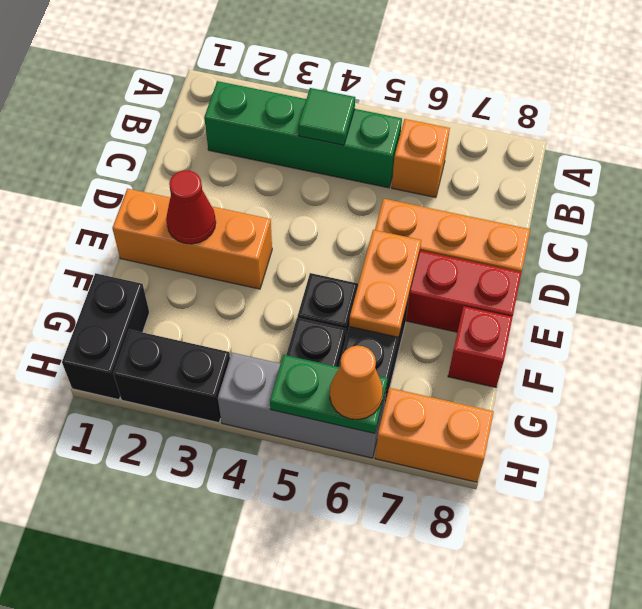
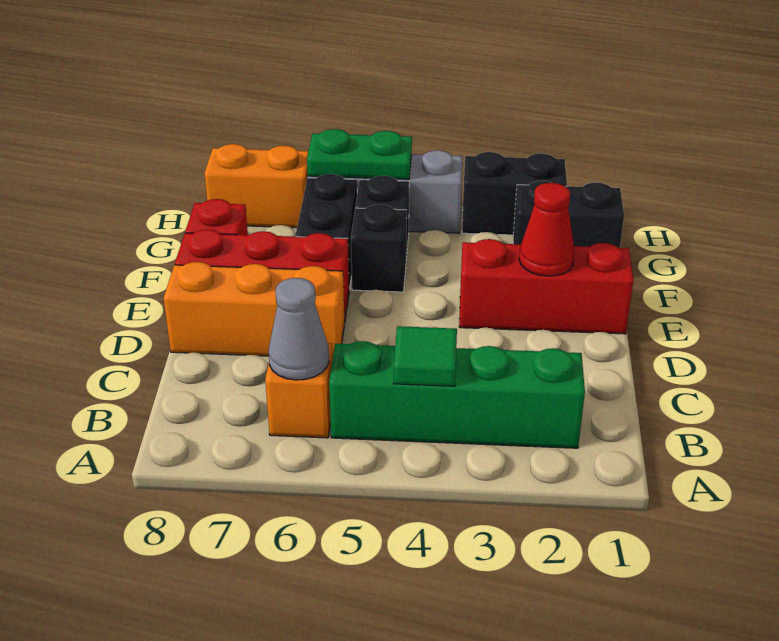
none -> grey cone B6 level 2
orange brick E1:E3 level 1 -> red brick E1:E3 level 1
orange plate E6:F6 level 2 -> none
black brick G1:H1 level 1 -> black brick G1:G2 level 1
orange cone H6 level 3 -> none

